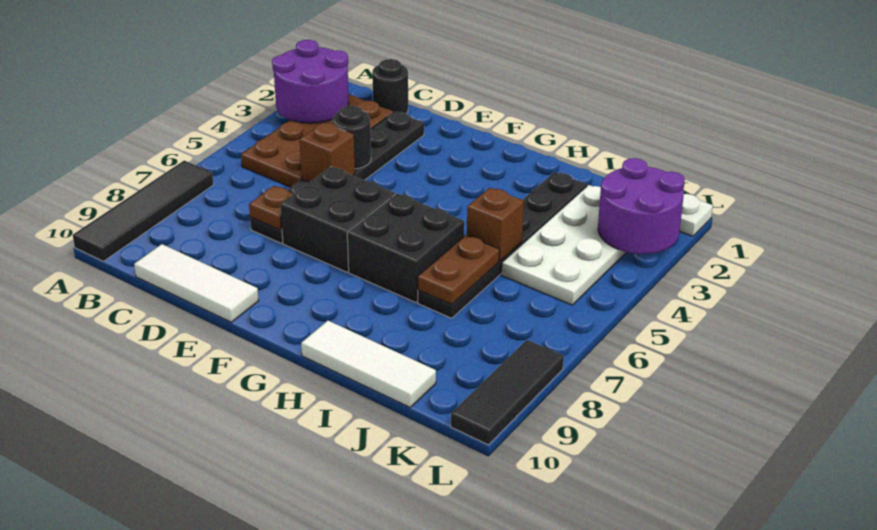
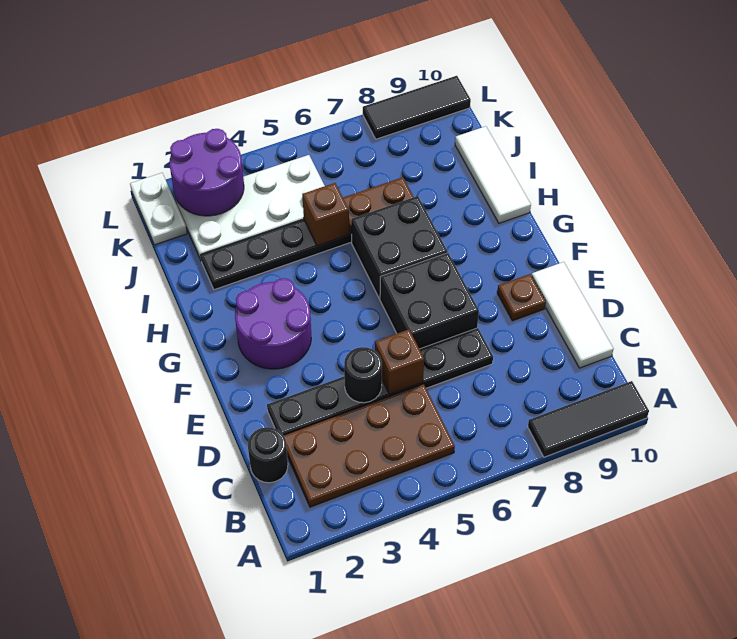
purple round brick A2:B3 level 2 -> purple round brick F2:G3 level 1
black tile A7:A10 level 1 -> black tile A8:A10 level 1
brown plate D7 level 2 -> brown plate E9 level 1

